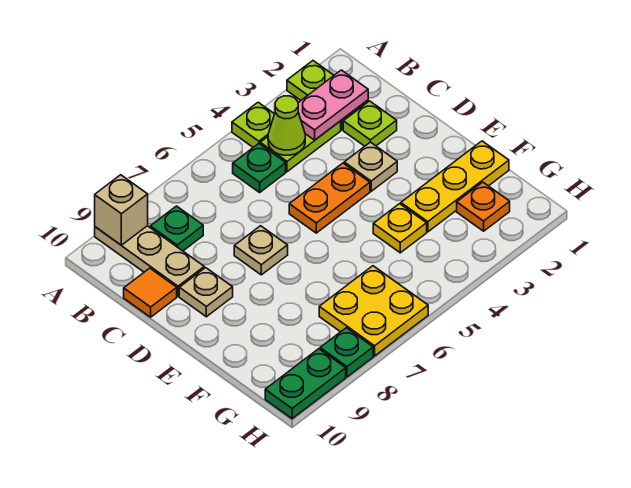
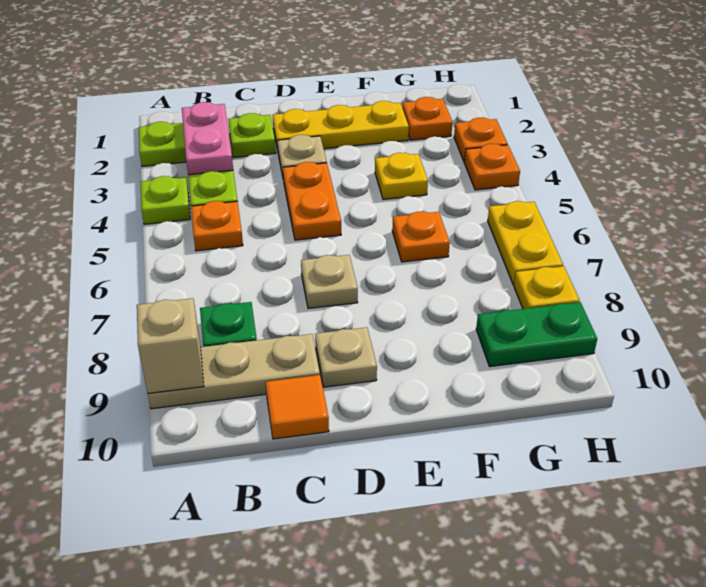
lime cone B4 level 2 -> none
green plate B5 level 1 -> orange plate B5 level 1
yellow plate F1:F3 level 1 -> yellow plate D2:F2 level 1
none -> orange plate F6 level 1
yellow plate G6:H7 level 1 -> yellow plate H6:H7 level 1
none -> orange plate H3 level 1
none -> orange plate H4 level 1
green plate H8 level 1 -> yellow plate H8 level 1
green plate H9:H10 level 1 -> green plate G9:H9 level 1

